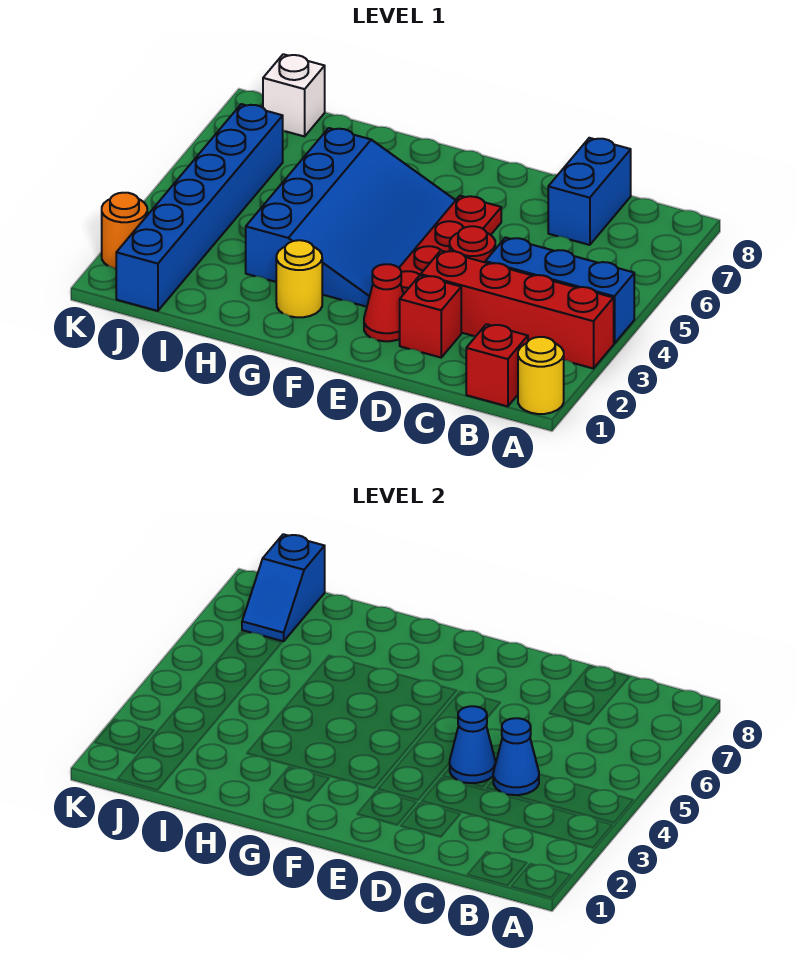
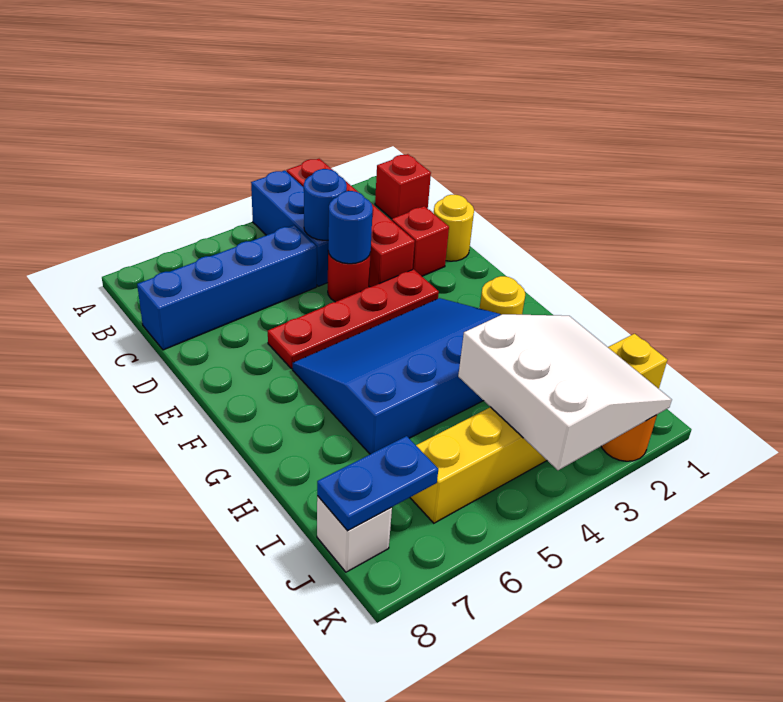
yellow round brick A1 level 1 -> yellow round brick D1 level 1
blue cone C4 level 2 -> blue round brick C4 level 2
blue brick C7:C8 level 1 -> blue brick C5:C8 level 1
blue cone D4 level 2 -> blue round brick D4 level 2
red cone E2 level 1 -> none
none -> white slope I2:K4 level 2 top 4
blue brick J1:J6 level 1 -> yellow brick J1:J6 level 1
blue slope J7:J8 level 2 top 8 -> blue plate J7:J8 level 2

